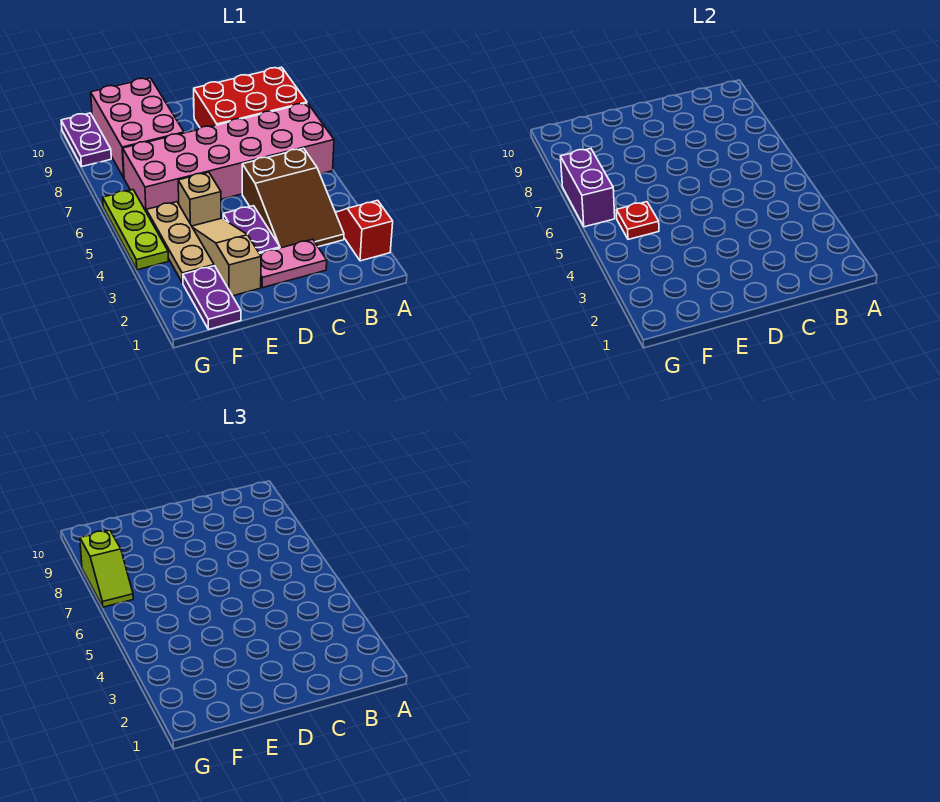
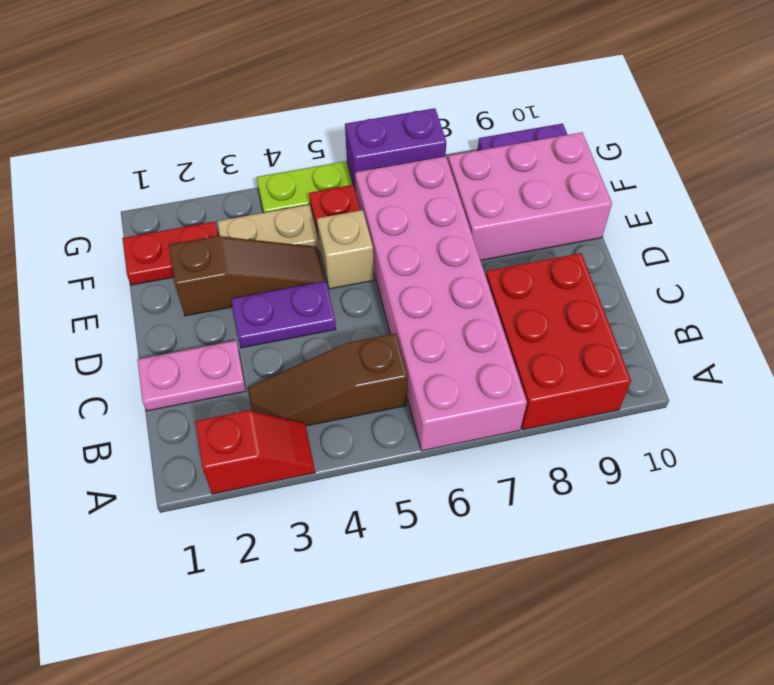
brown slope B3:C5 level 1 top 5 -> brown slope B3:B5 level 1 top 5
pink plate C2:D2 level 1 -> pink plate C1:C2 level 1
tan slope E2:E4 level 1 top 2 -> brown slope E2:E4 level 1 top 2
purple plate F1:F2 level 1 -> red plate F1:F2 level 1
lime slope G7:G8 level 3 top 8 -> none

